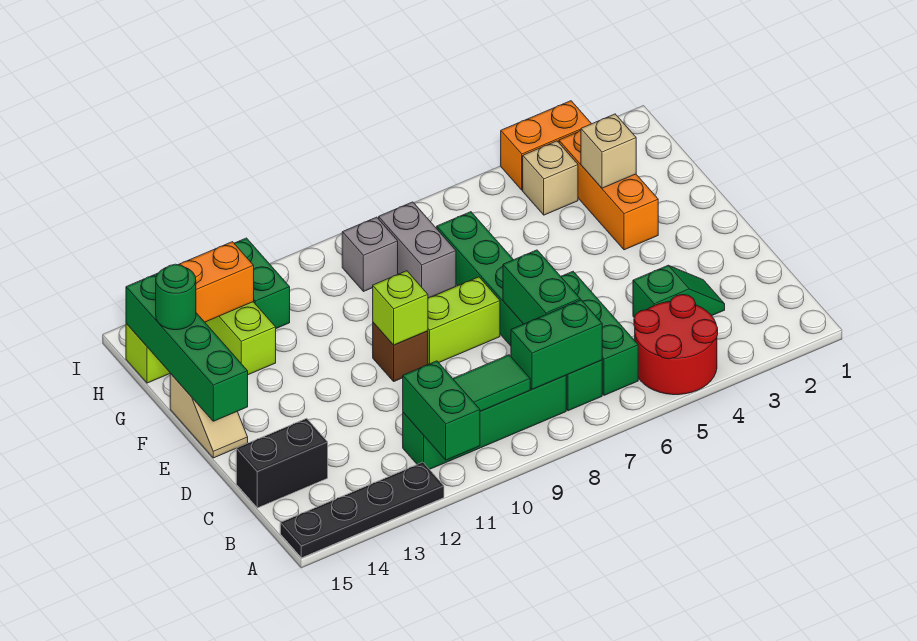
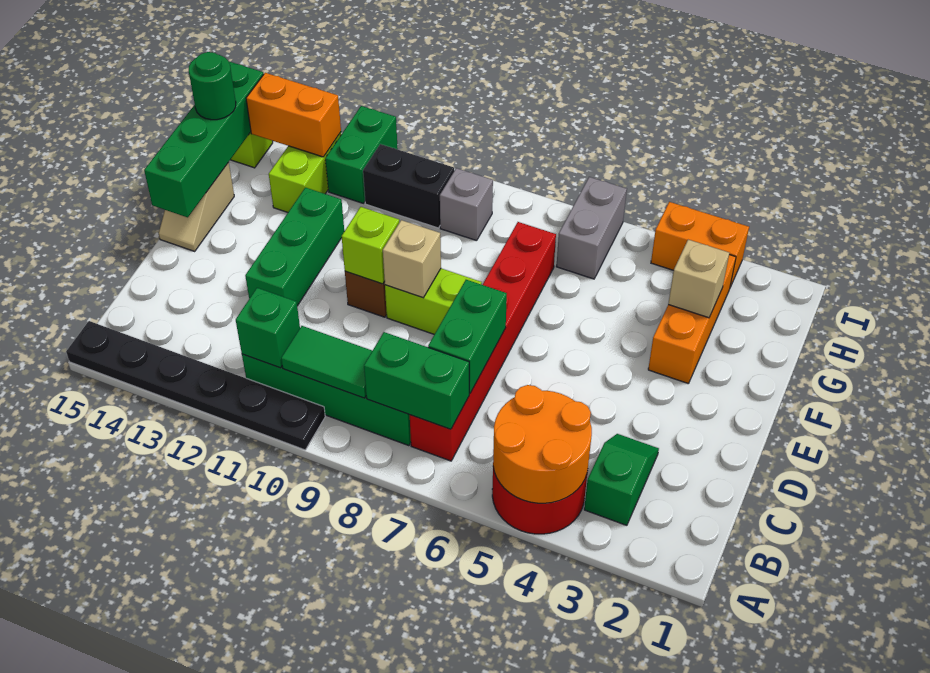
none -> orange round brick A4:B5 level 2
green brick A11:B11 level 2 -> green brick B11 level 2
black plate A12:A15 level 1 -> black plate A10:A15 level 1
green brick B6:D6 level 1 -> green brick D12:F12 level 1
green brick B7:G7 level 1 -> red brick B7:G7 level 1
green slope C3:C4 level 1 top 4 -> green slope B3:C3 level 1 top B
black brick C14:C15 level 1 -> black brick H10:H11 level 1
grey brick G8:H8 level 1 -> grey brick H6:I6 level 1
tan brick H4 level 1 -> tan brick E9 level 2

